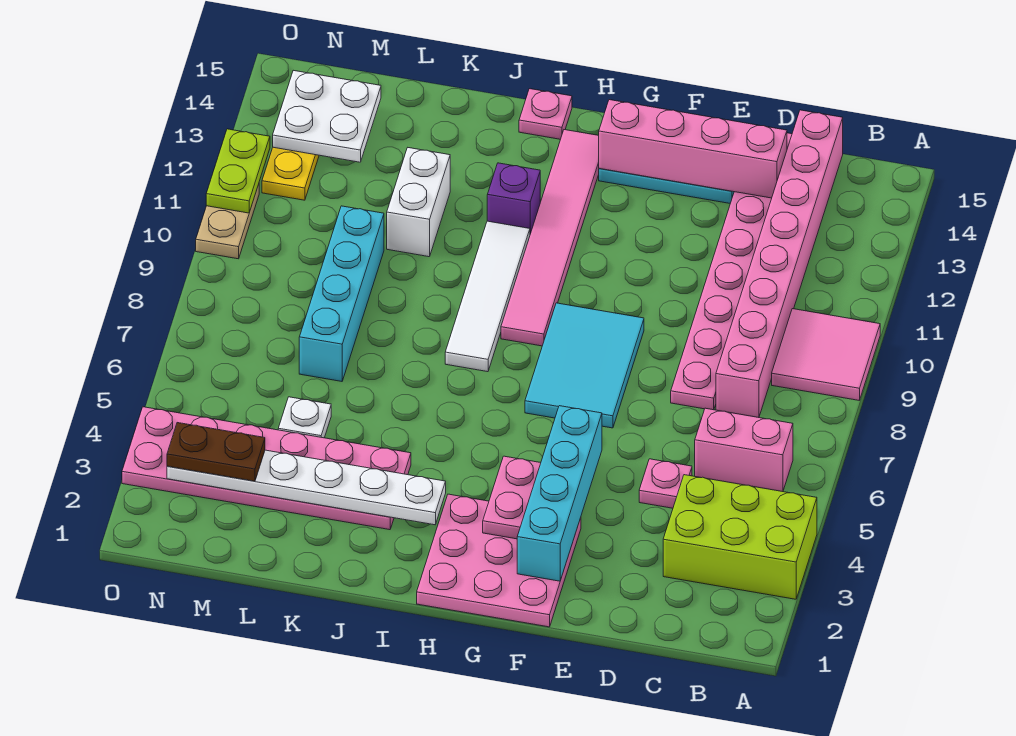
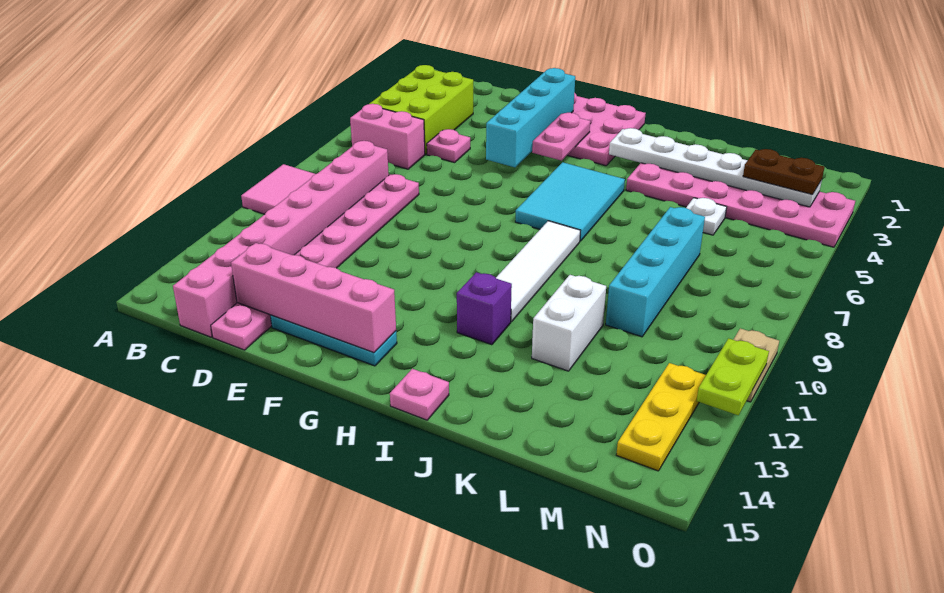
lime brick A3:C4 level 1 -> lime brick B3:C5 level 1
cyan tile F7:G9 level 1 -> cyan tile H5:I7 level 1
pink tile H9:H14 level 1 -> none
white plate M13:N14 level 2 -> none

